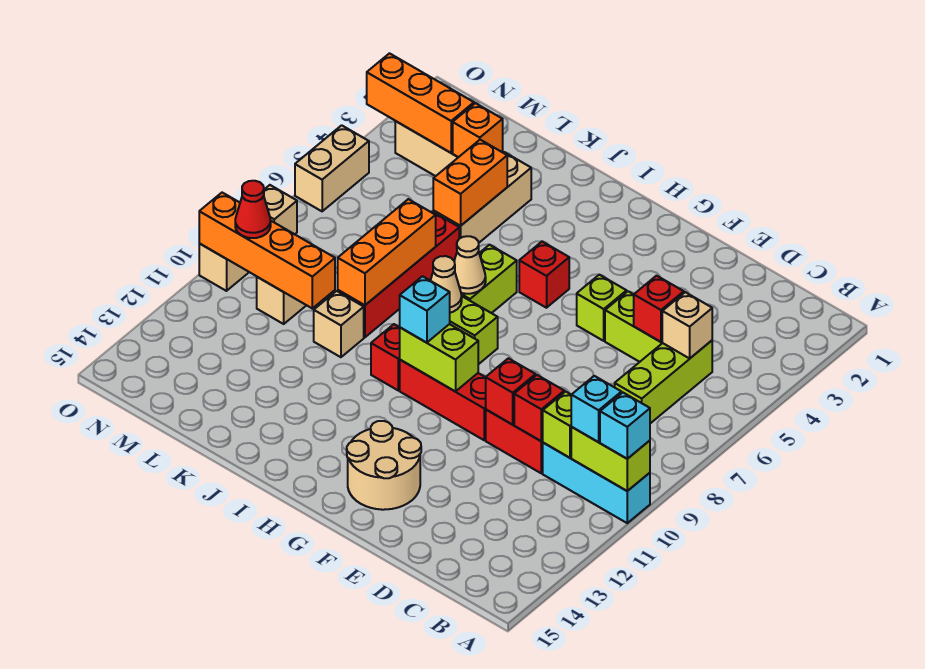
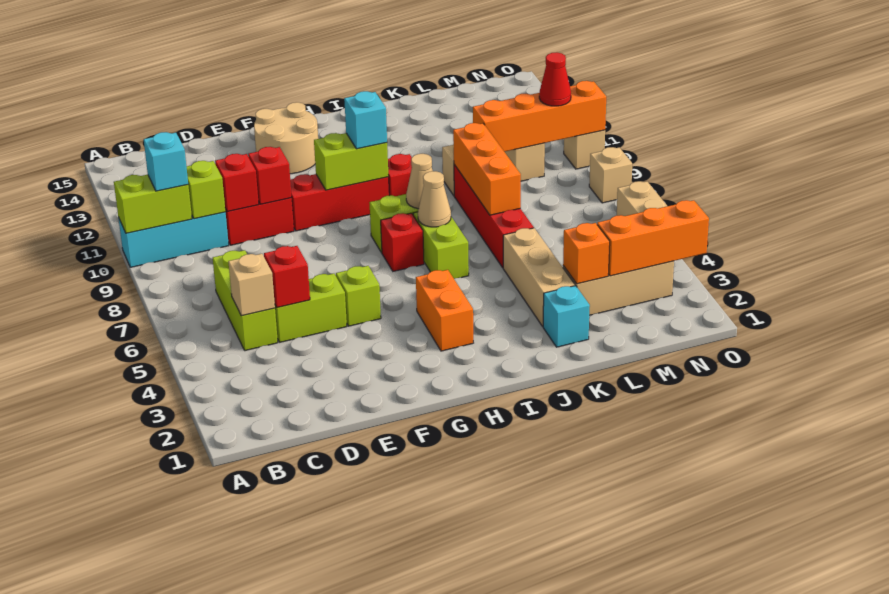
cyan brick A10 level 3 -> cyan brick K2 level 1
red brick H5 level 1 -> red brick H7 level 1
orange brick K4:K5 level 2 -> orange brick H3:H4 level 1

